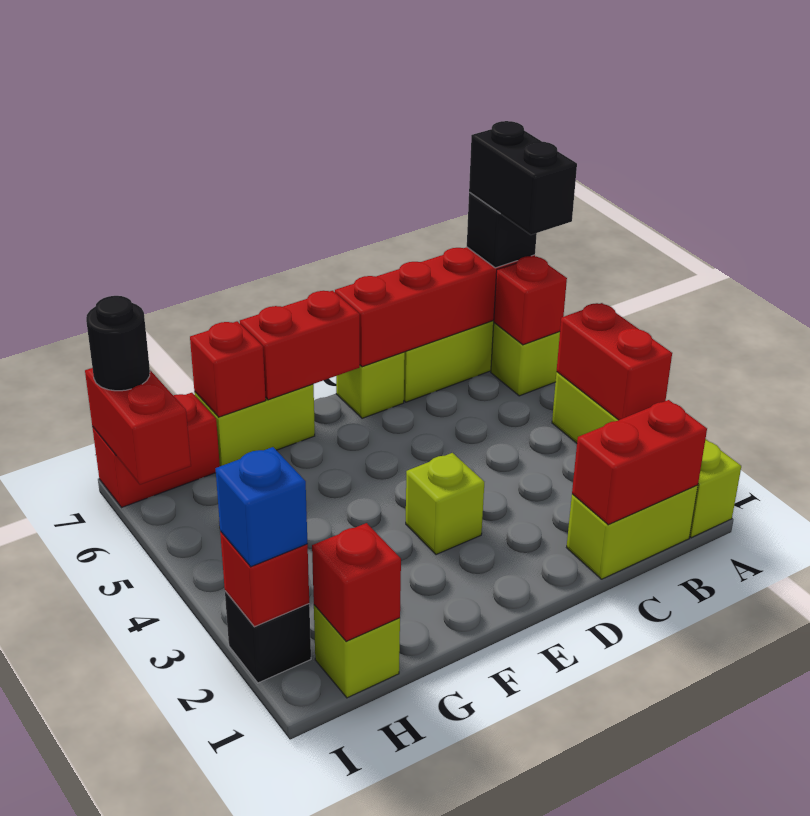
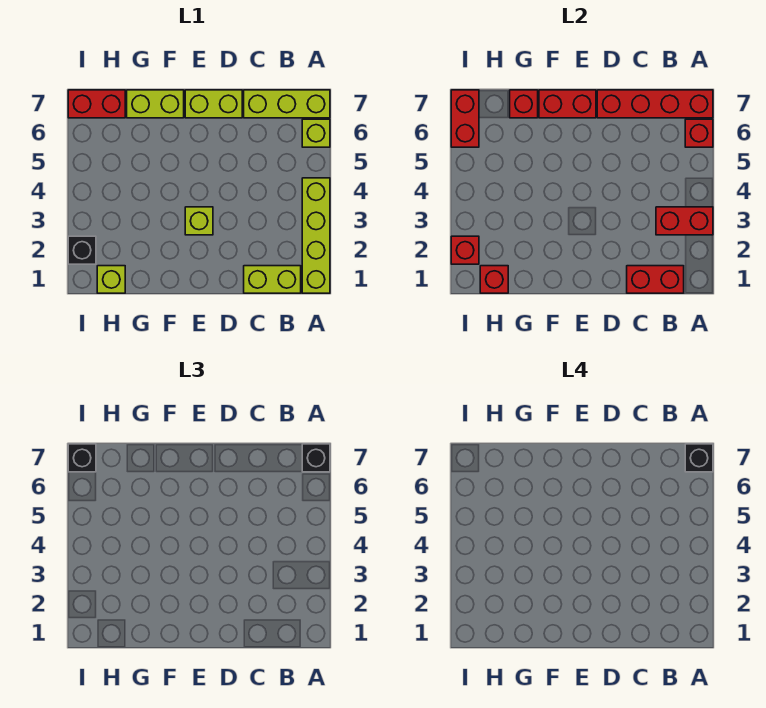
red brick A3:A4 level 2 -> red brick A3:B3 level 2
black brick A6:A7 level 4 -> black brick A7 level 4
lime brick D7 level 1 -> lime brick D7:E7 level 1
blue brick I2 level 3 -> none
black round brick I7 level 3 -> black brick I7 level 3

